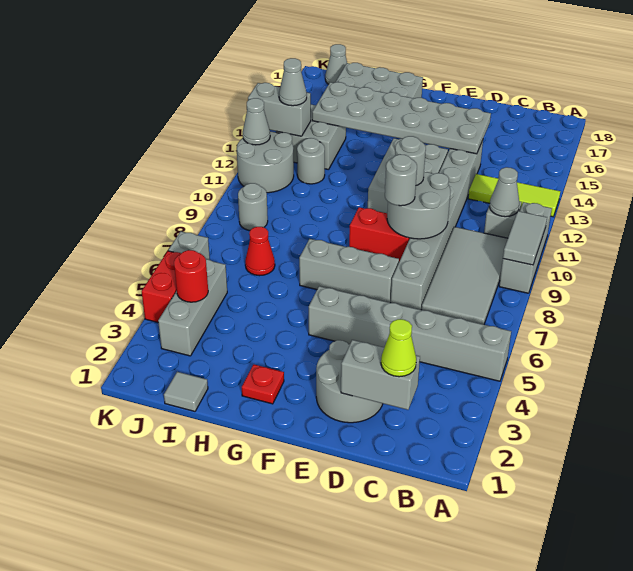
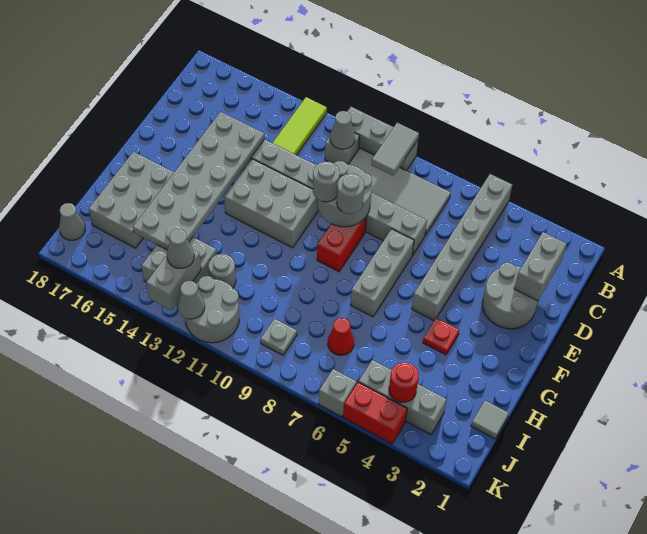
grey tile A9:A10 level 2 -> grey tile A9:B9 level 2
lime cone C2 level 3 -> none
red plate G2 level 1 -> red plate G4 level 1
grey round brick J9 level 1 -> grey plate J9 level 1

